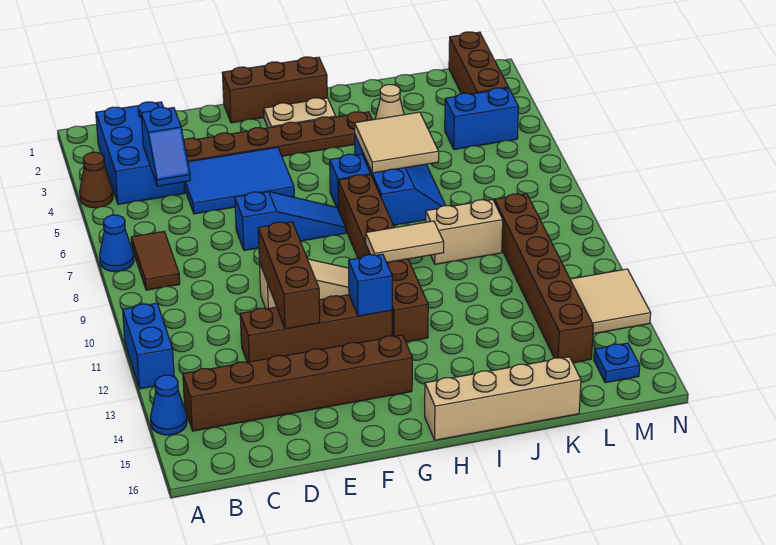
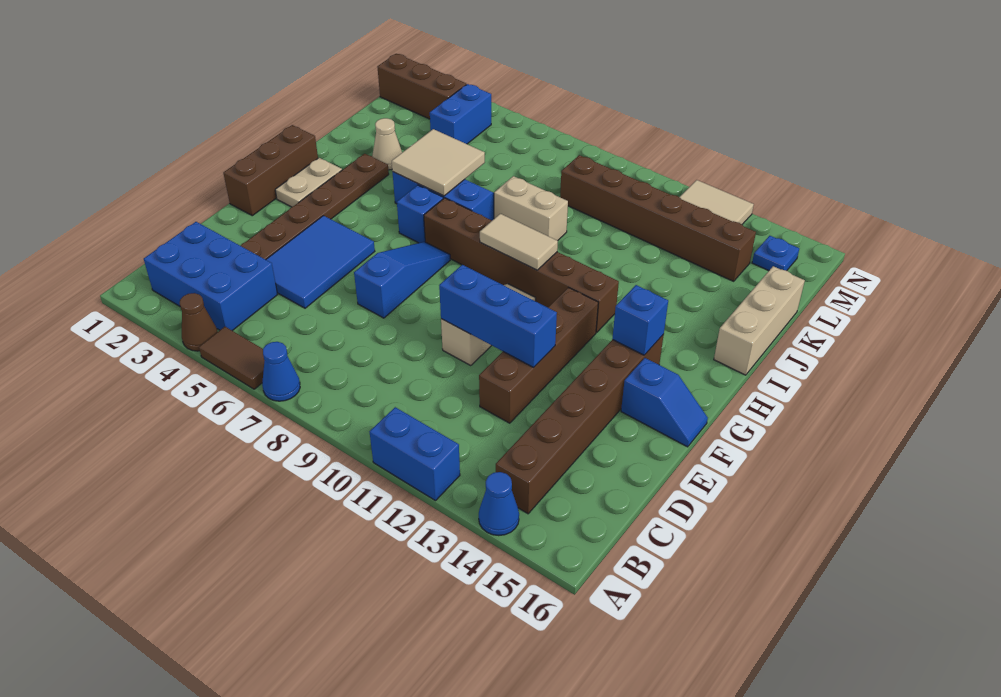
brown tile B7:B8 level 1 -> brown tile A5:A6 level 1
blue slope C4:C5 level 2 top 4 -> blue slope F15:F16 level 1 top 15
brown brick E10:E12 level 2 -> blue brick E10:E12 level 2
blue brick G12 level 2 -> blue brick G14 level 2
tan tile H10:I10 level 2 -> tan tile H9:H10 level 2
tan brick H16:K16 level 1 -> tan brick I16:K16 level 1
tan brick J9:K9 level 1 -> tan brick J8:J9 level 1

